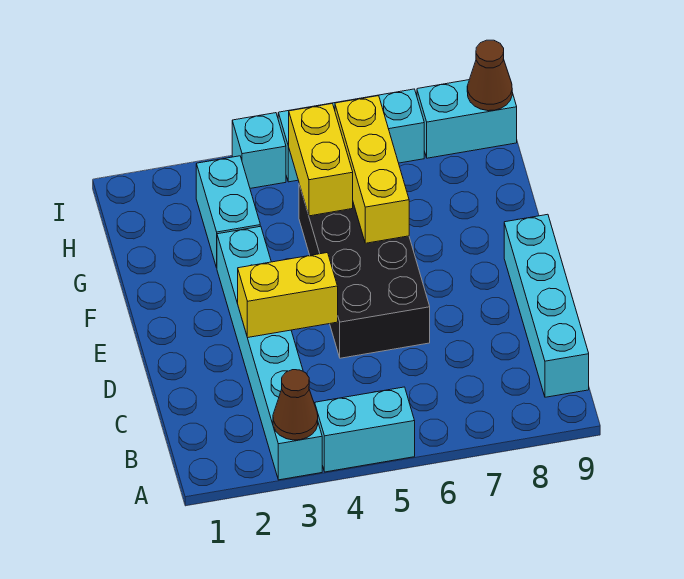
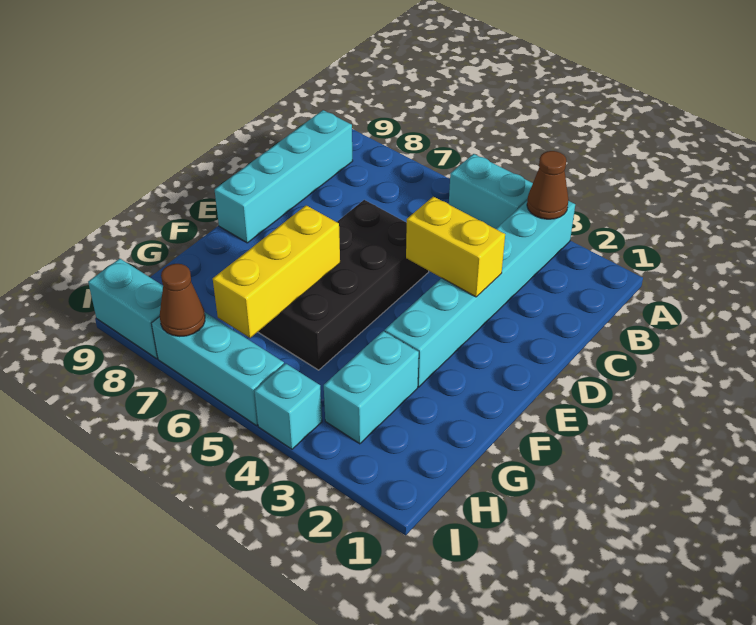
yellow brick G5:H5 level 2 -> none
brown cone I9 level 2 -> brown cone I7 level 2

